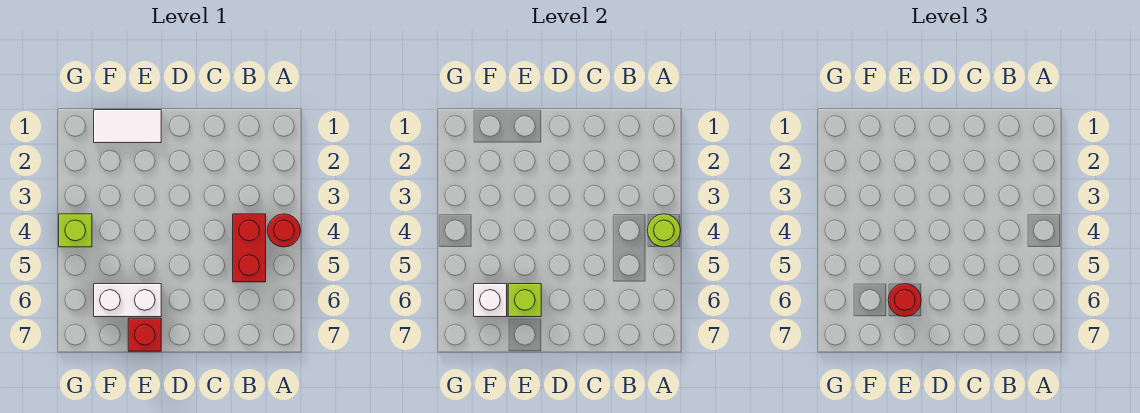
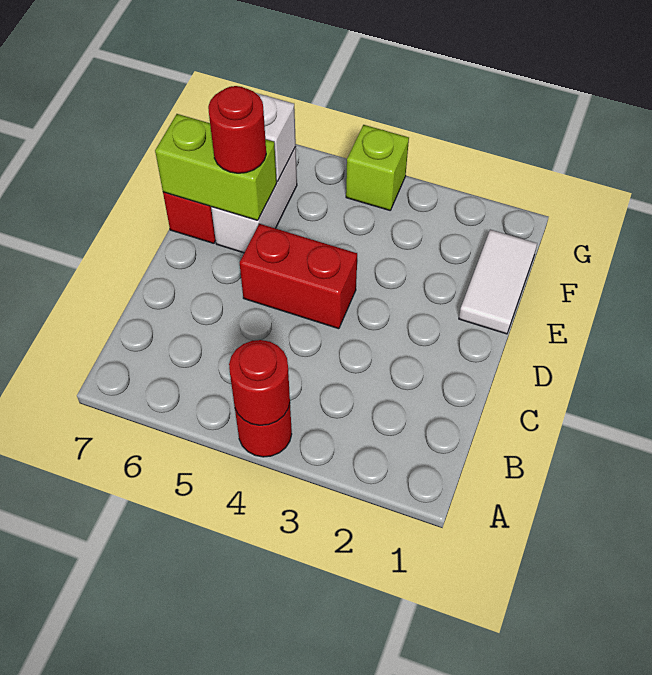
lime round brick A4 level 2 -> red round brick A4 level 2
red brick B4:B5 level 1 -> red brick D4:D5 level 1
lime brick E6 level 2 -> lime brick E6:E7 level 2

